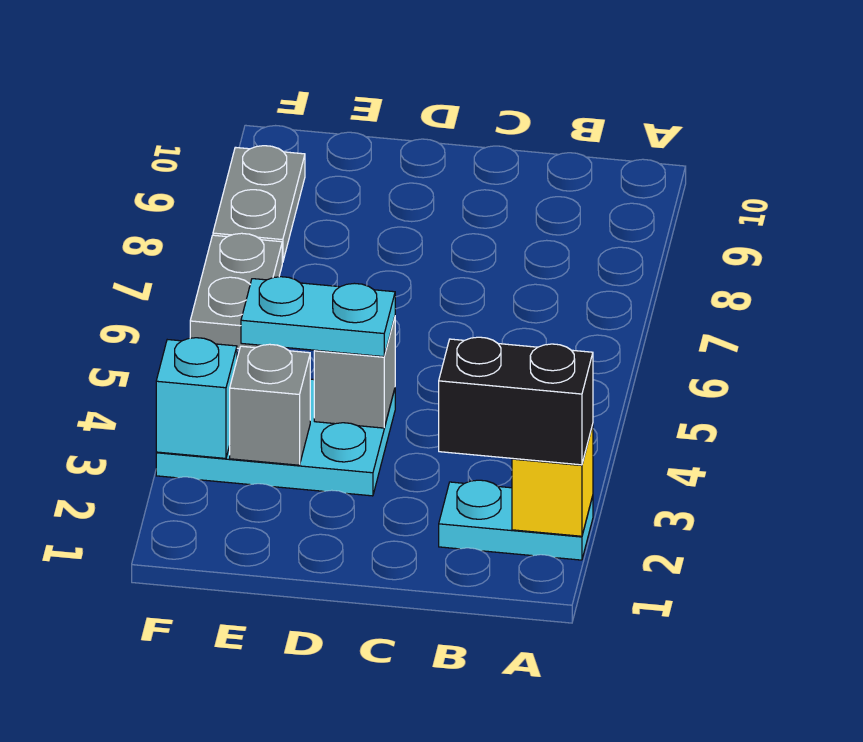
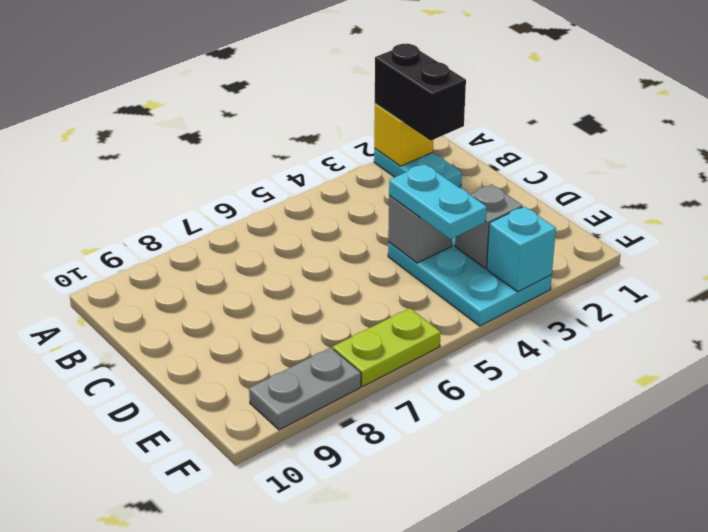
grey plate F6:F7 level 1 -> lime plate F6:F7 level 1

